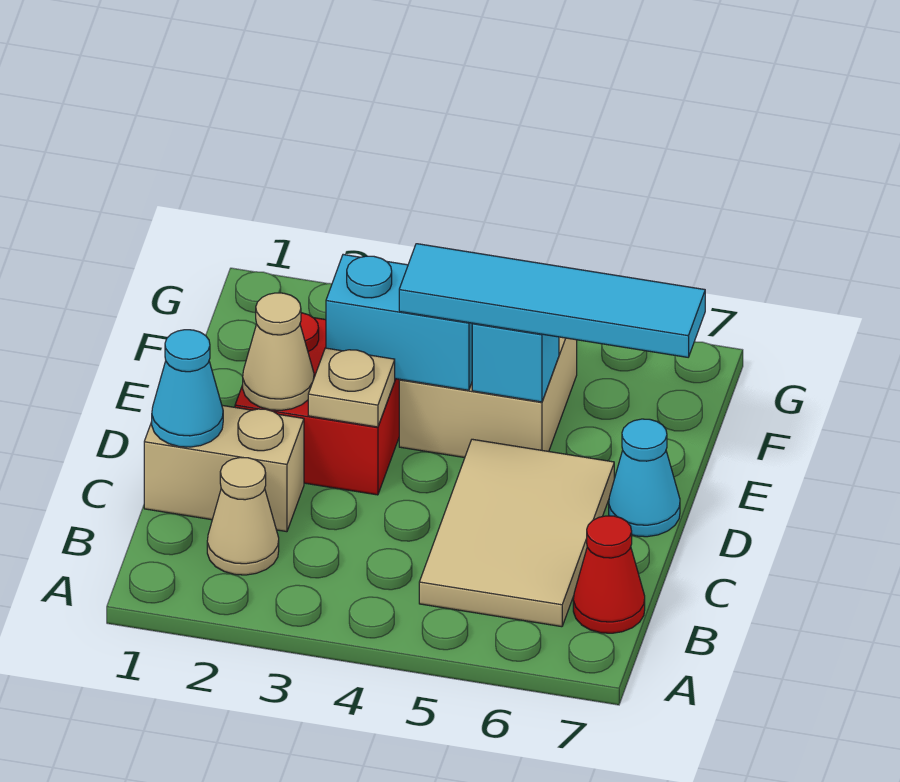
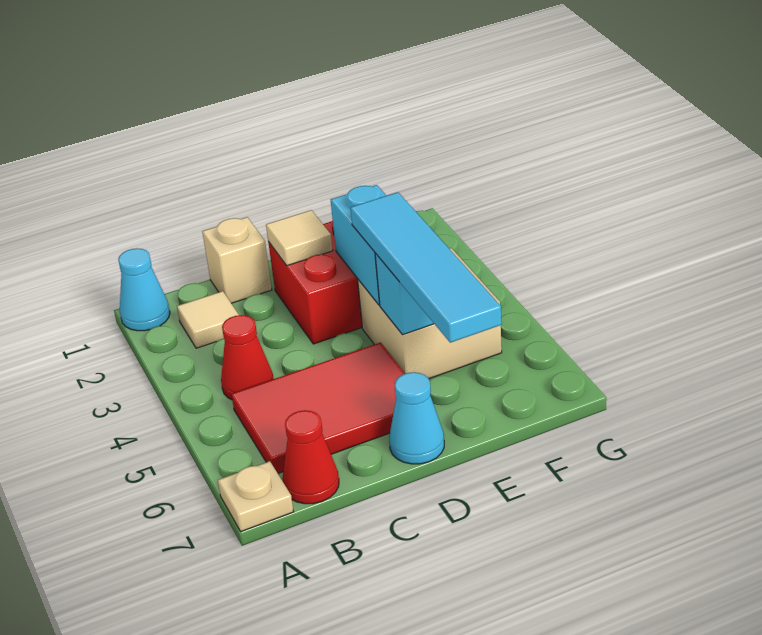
tan cone B2 level 1 -> tan tile B2 level 1
none -> red cone B4 level 1
tan tile B5:D6 level 1 -> red tile B5:D6 level 1
tan brick C1:C2 level 1 -> tan brick C1 level 1
cyan cone C1 level 2 -> cyan cone A1 level 1
tan cone D2 level 2 -> tan tile D2 level 2
tan plate D3 level 2 -> tan plate A7 level 1

